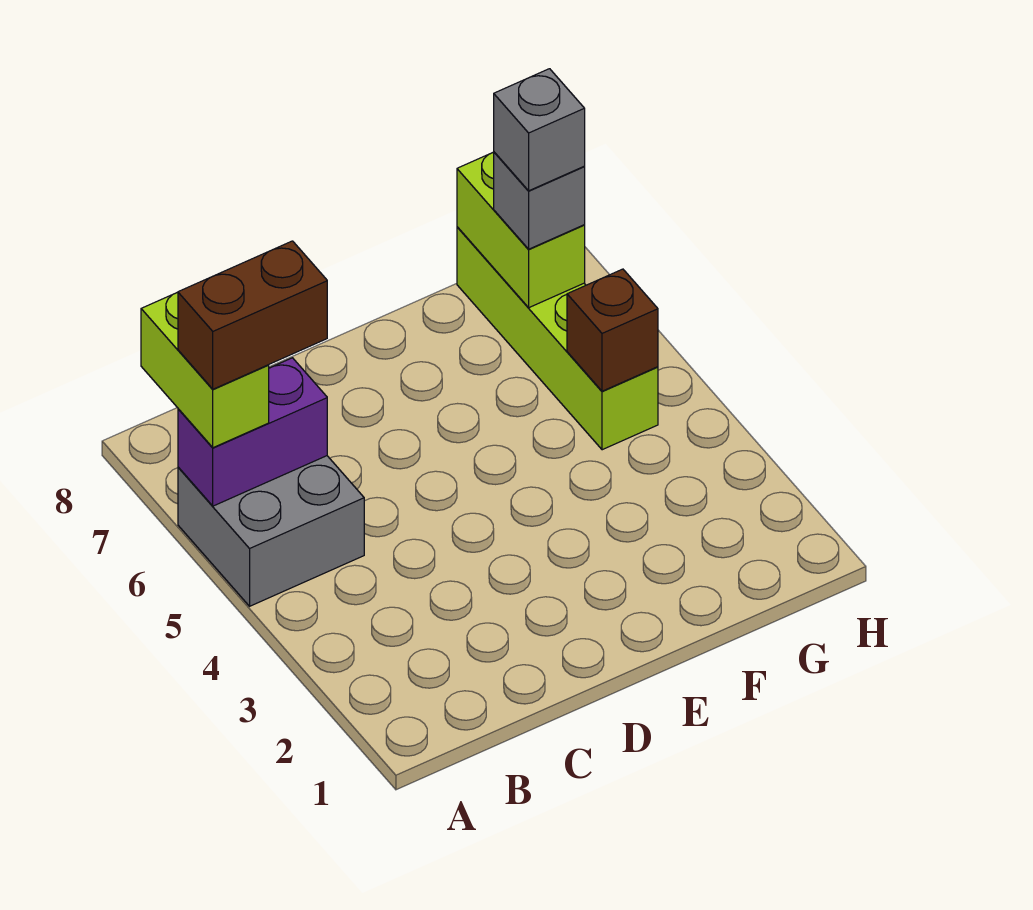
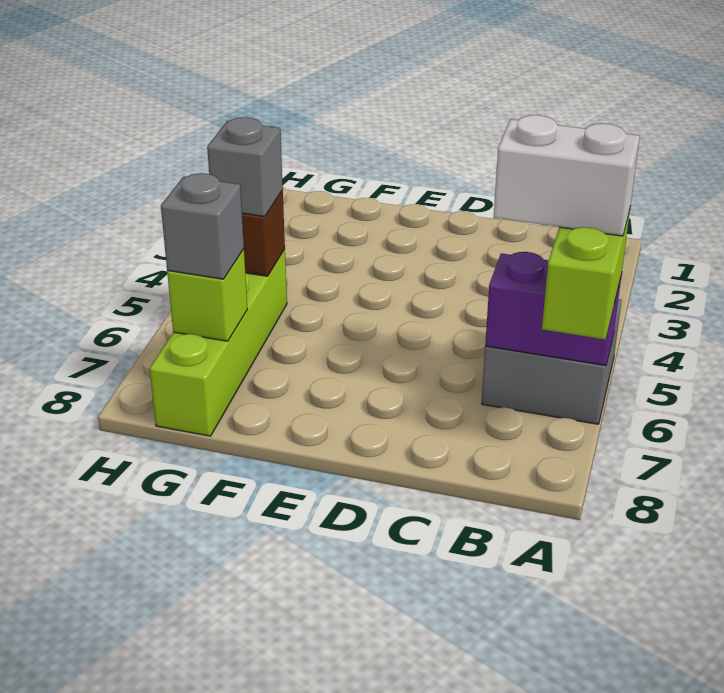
brown brick A6:B6 level 4 -> white brick A6:B6 level 4
lime brick G7:G8 level 2 -> lime brick G7 level 2
grey brick G7 level 4 -> grey brick G5 level 3

